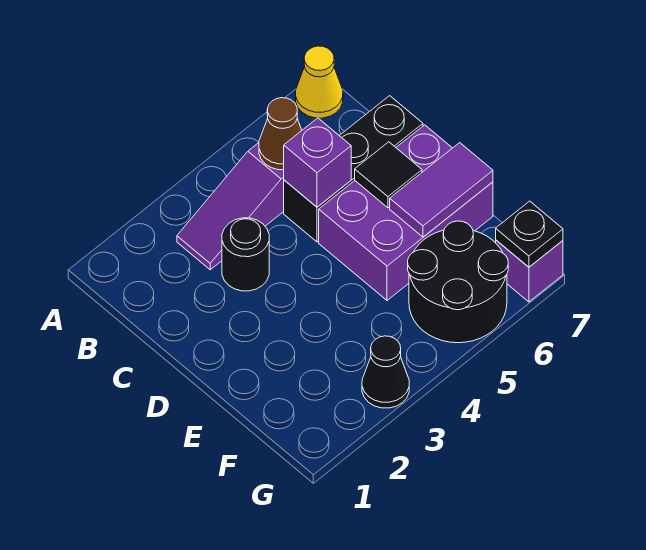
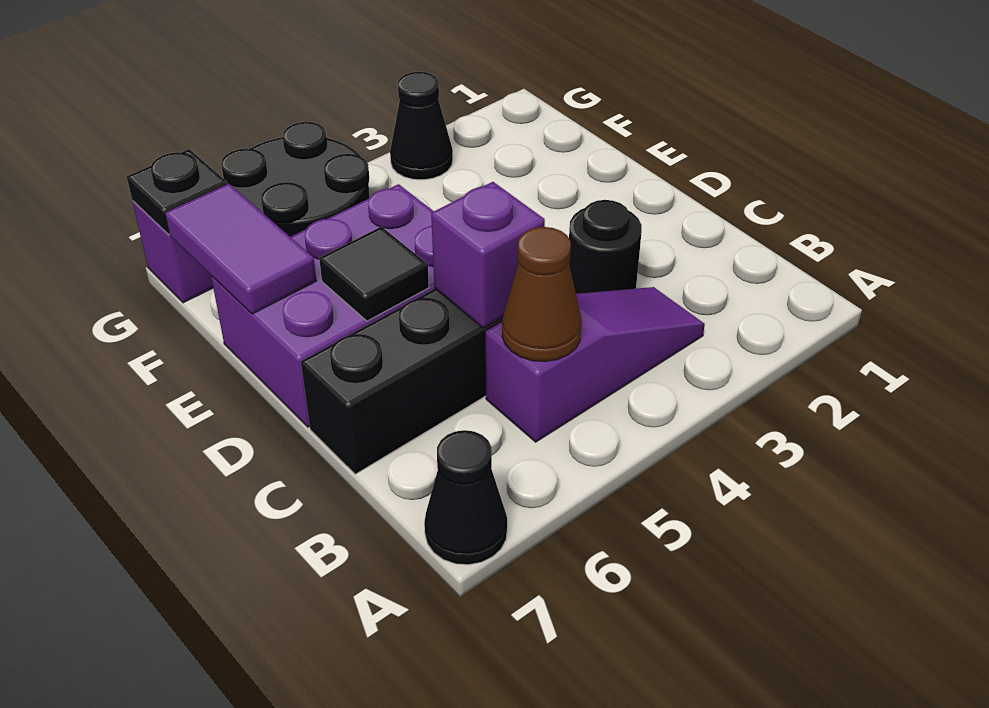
yellow cone A7 level 1 -> black cone A7 level 1
purple tile E6:E7 level 2 -> purple tile E7:F7 level 2

